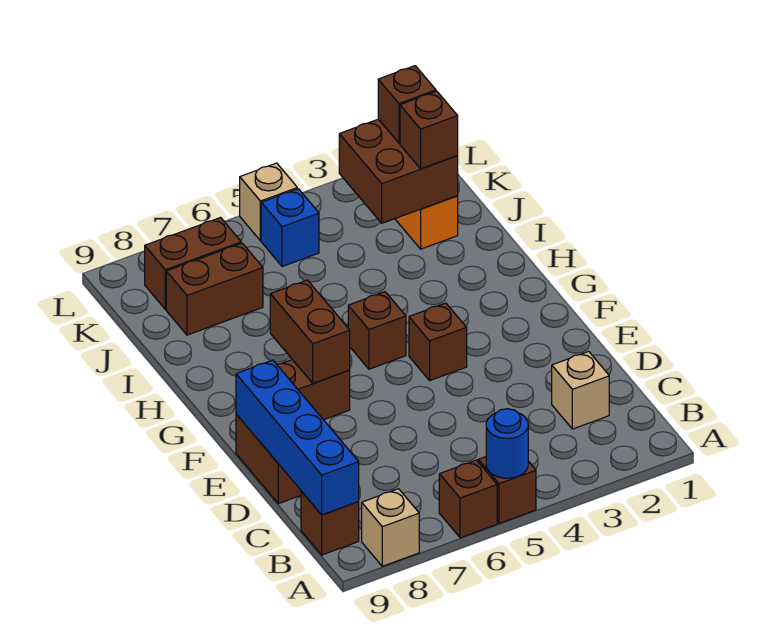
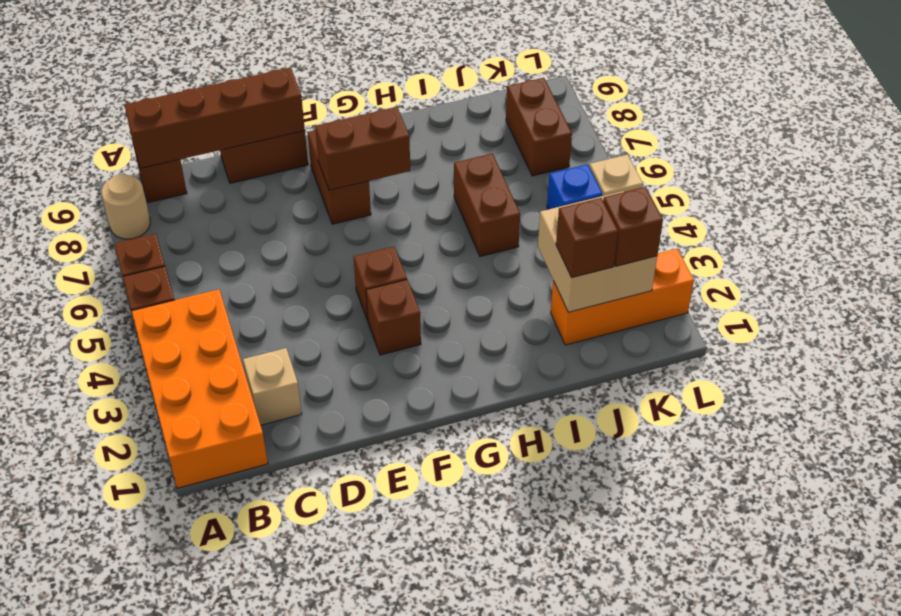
none -> orange brick A1:B4 level 1
blue round brick A5 level 2 -> none
tan brick A8 level 1 -> tan round brick A8 level 1
blue brick B9:E9 level 2 -> brown brick B9:E9 level 2
brown brick G5 level 1 -> brown brick F3 level 1
brown brick J2:K3 level 2 -> tan brick J2:K3 level 2
brown brick J7:J8 level 1 -> brown brick I5:I6 level 1

